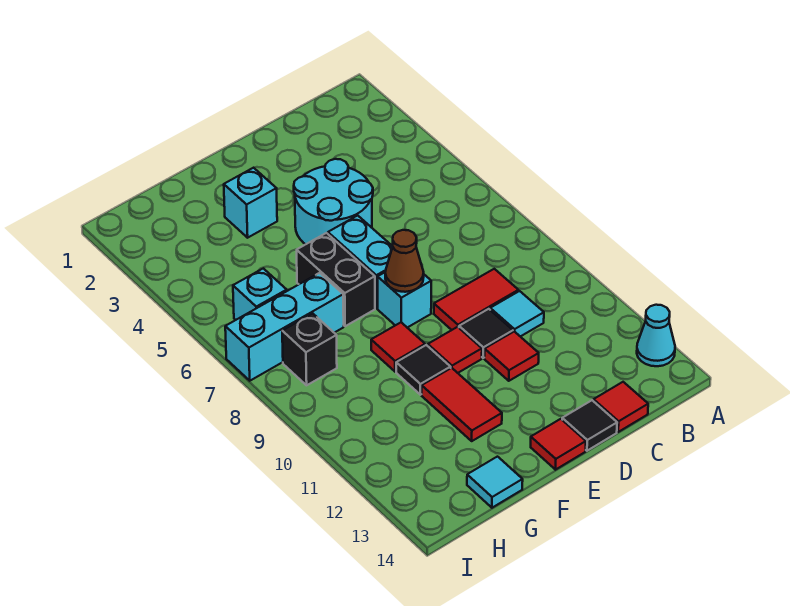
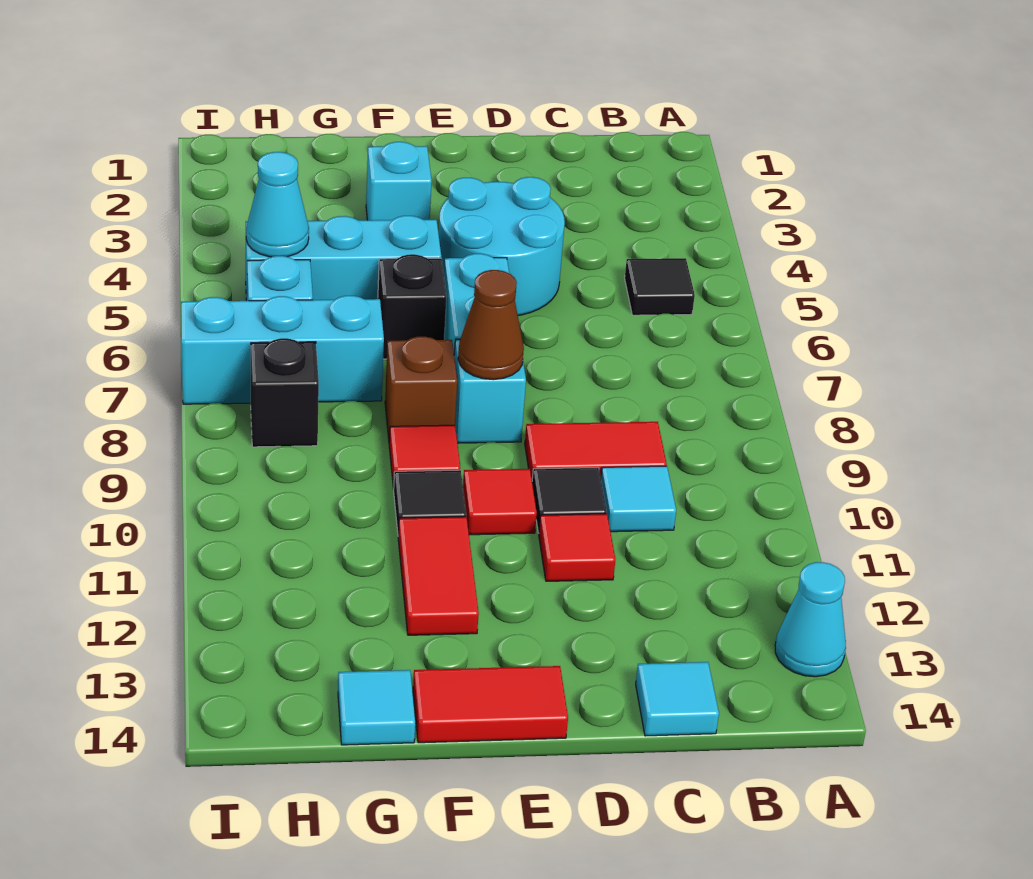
red tile C14 level 1 -> cyan tile C14 level 1
black tile D14 level 1 -> black tile B5 level 1
red tile E14 level 1 -> red tile E14:F14 level 1
none -> cyan brick F5:H5 level 1
black brick F6:F7 level 1 -> black brick F6 level 1
none -> brown brick F8 level 1
none -> cyan cone H5 level 2

